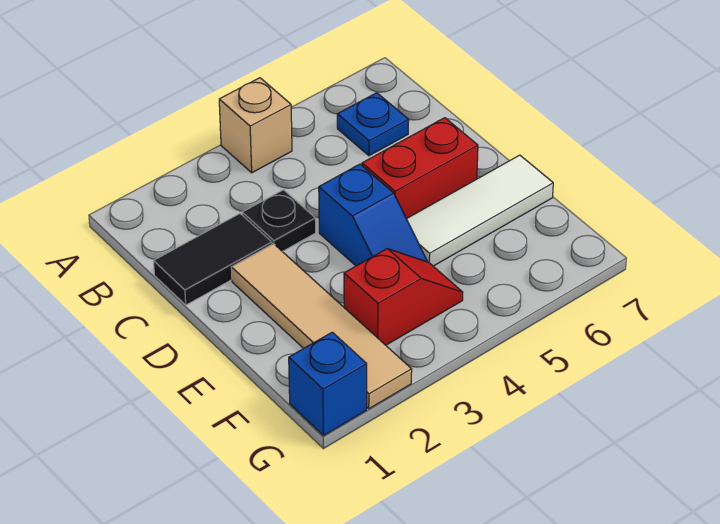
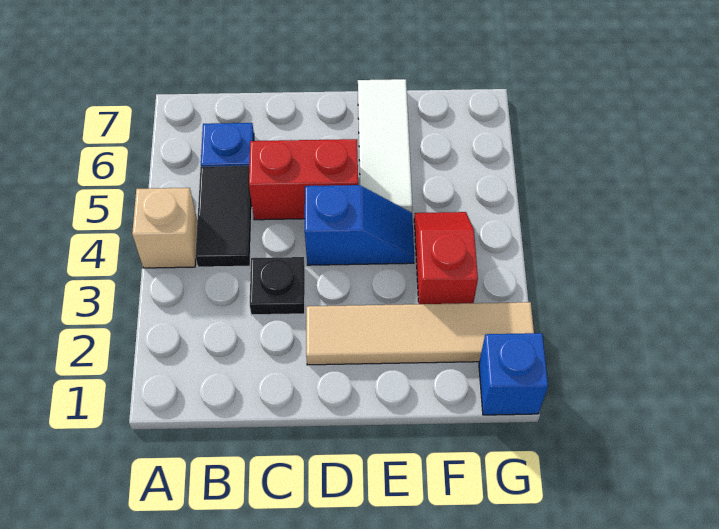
black tile C1:C2 level 1 -> black tile B4:B5 level 1
red brick D5:D6 level 1 -> red brick C5:D5 level 1

